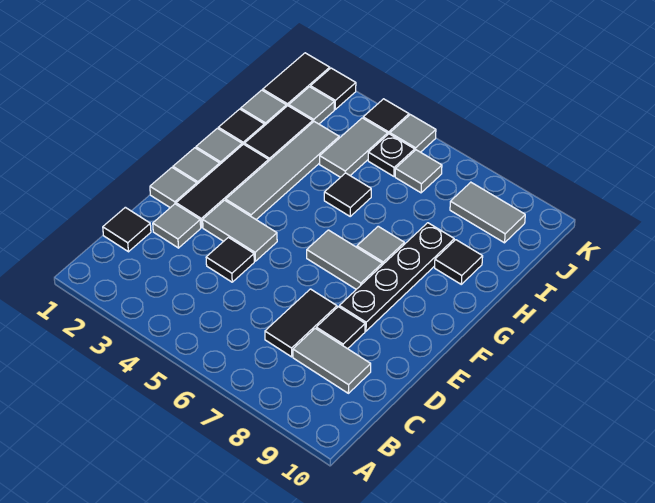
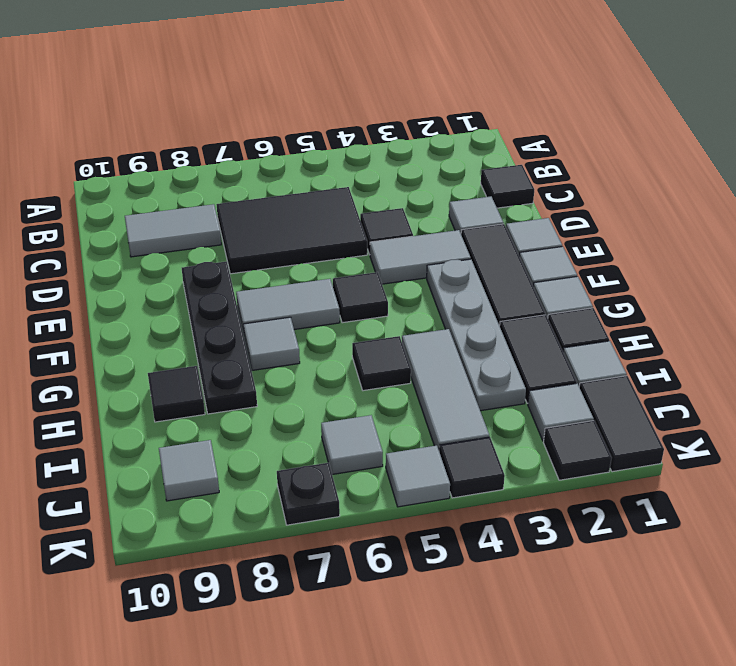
black tile C7:D7 level 1 -> black tile C5:D7 level 1
black tile D8 level 1 -> black tile F5 level 1
grey tile F3:I3 level 1 -> grey plate F3:I3 level 1
grey tile I4:J4 level 1 -> grey tile H4:J4 level 1
black plate J5 level 1 -> black plate K7 level 1
grey tile J8:J9 level 1 -> grey tile J9 level 1

